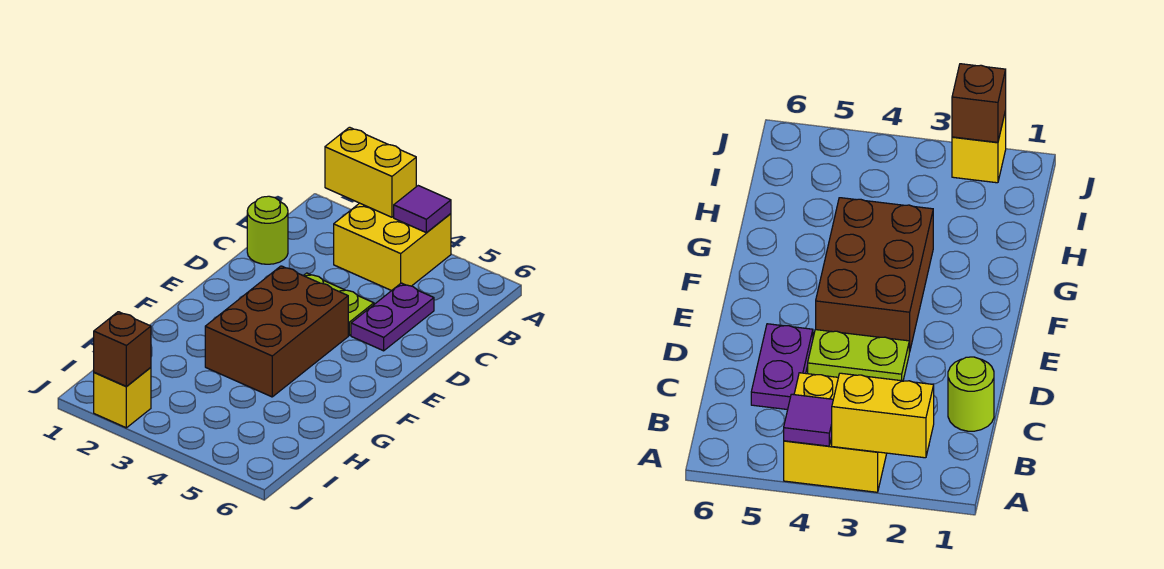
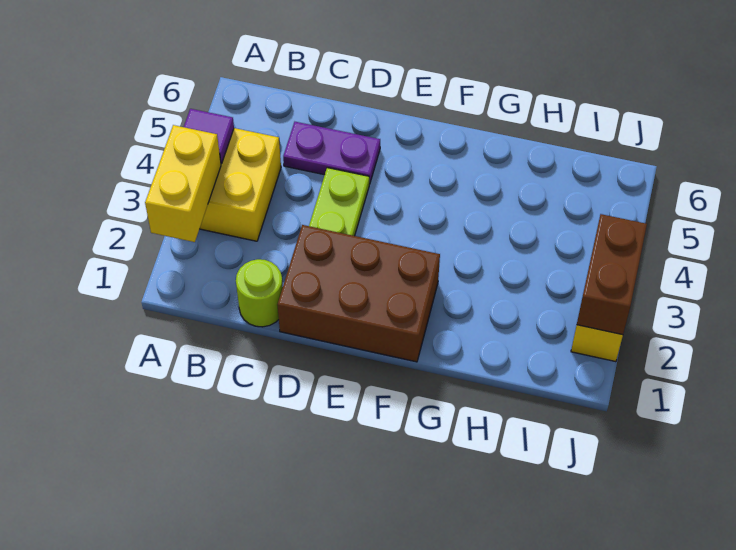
brown brick E3:G4 level 1 -> brown brick D1:F2 level 1
brown brick J2 level 2 -> brown brick J2:J3 level 2

